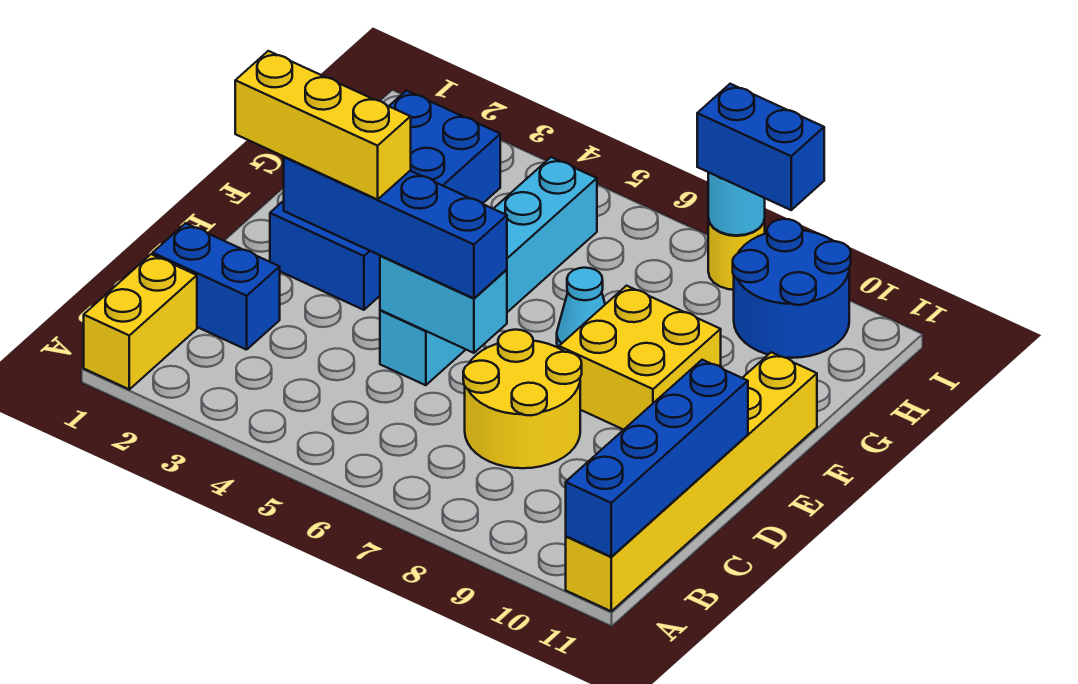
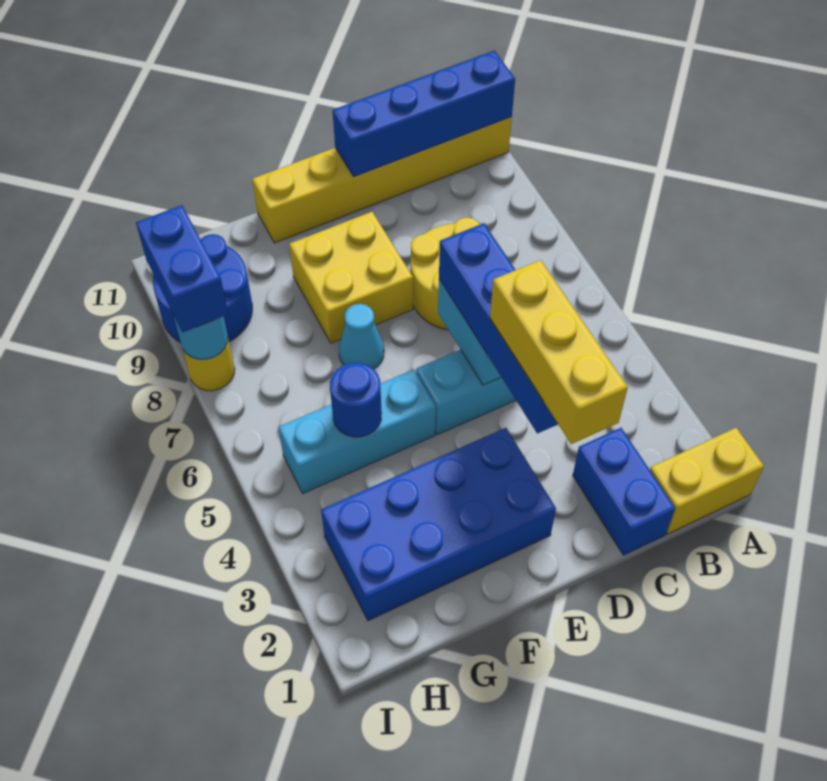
none -> blue round brick G5 level 2

